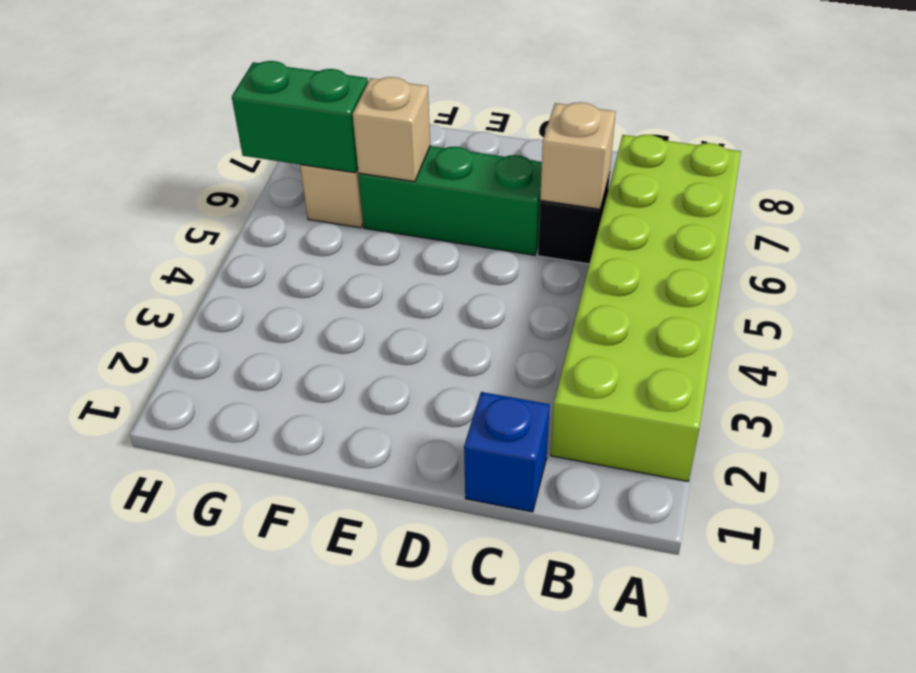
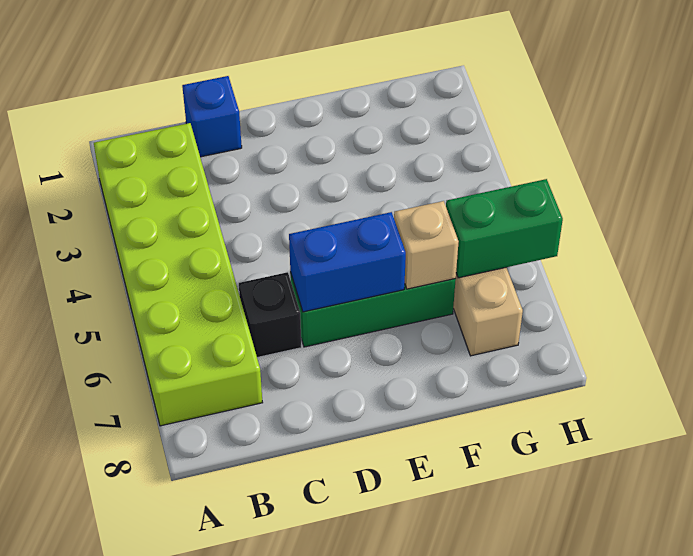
tan brick C6 level 2 -> none
none -> blue brick D6:E6 level 2

